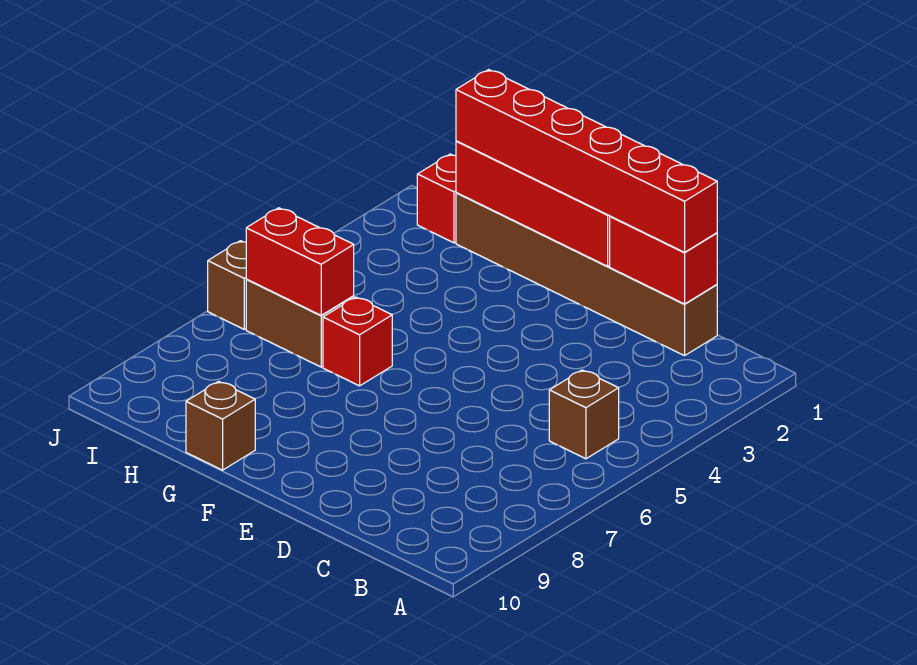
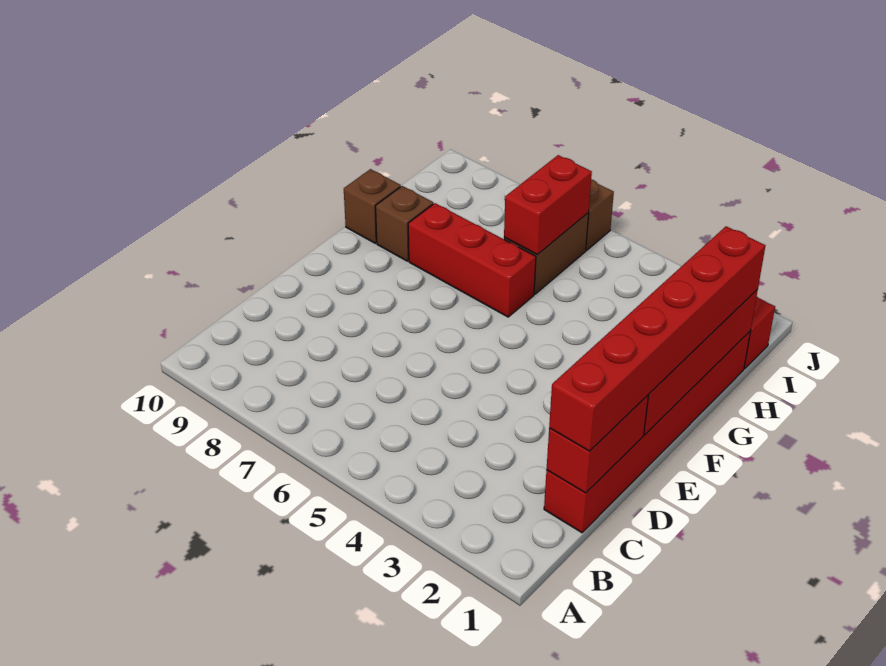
brown brick B5 level 1 -> brown brick G9 level 1
brown brick C1:H1 level 1 -> red brick C1:H1 level 1
red brick G6 level 1 -> red brick G6:G8 level 1

